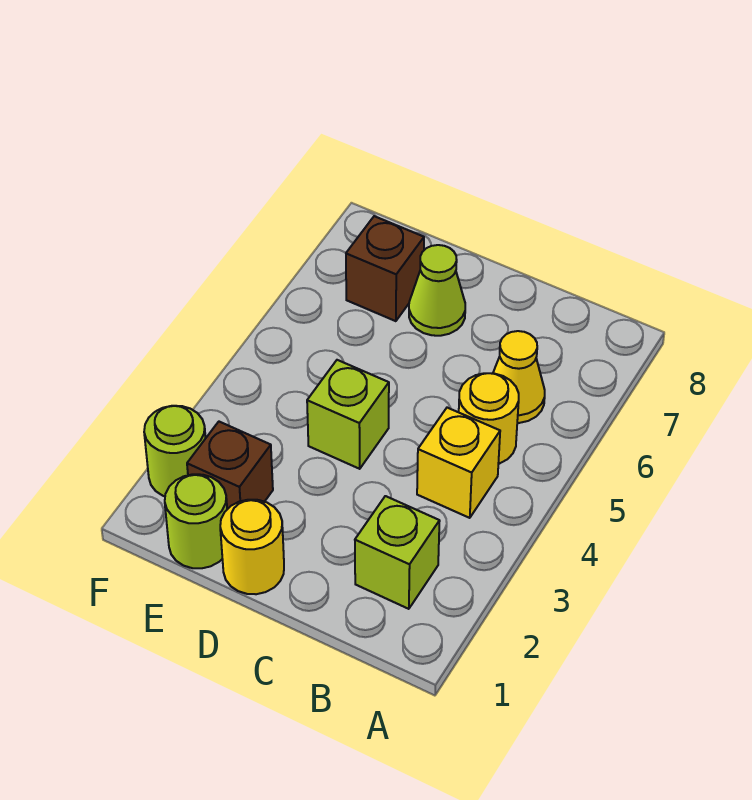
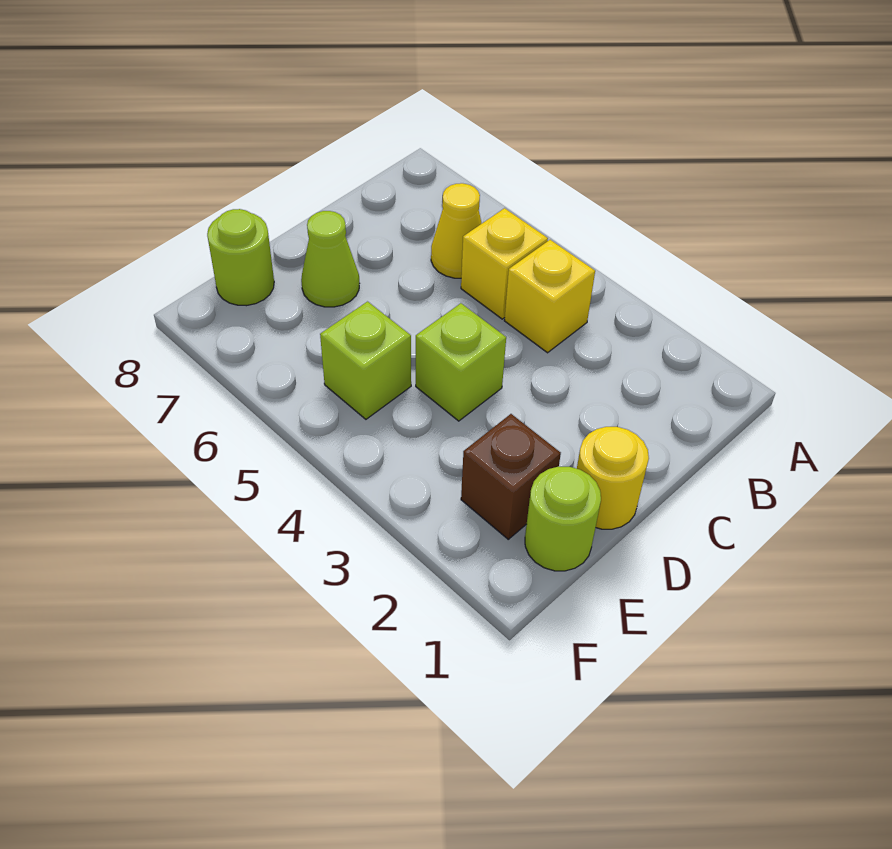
lime brick B2 level 1 -> lime brick E5 level 1
yellow round brick B5 level 1 -> yellow brick B5 level 1
brown brick E7 level 1 -> none
lime round brick F2 level 1 -> lime round brick E8 level 1

